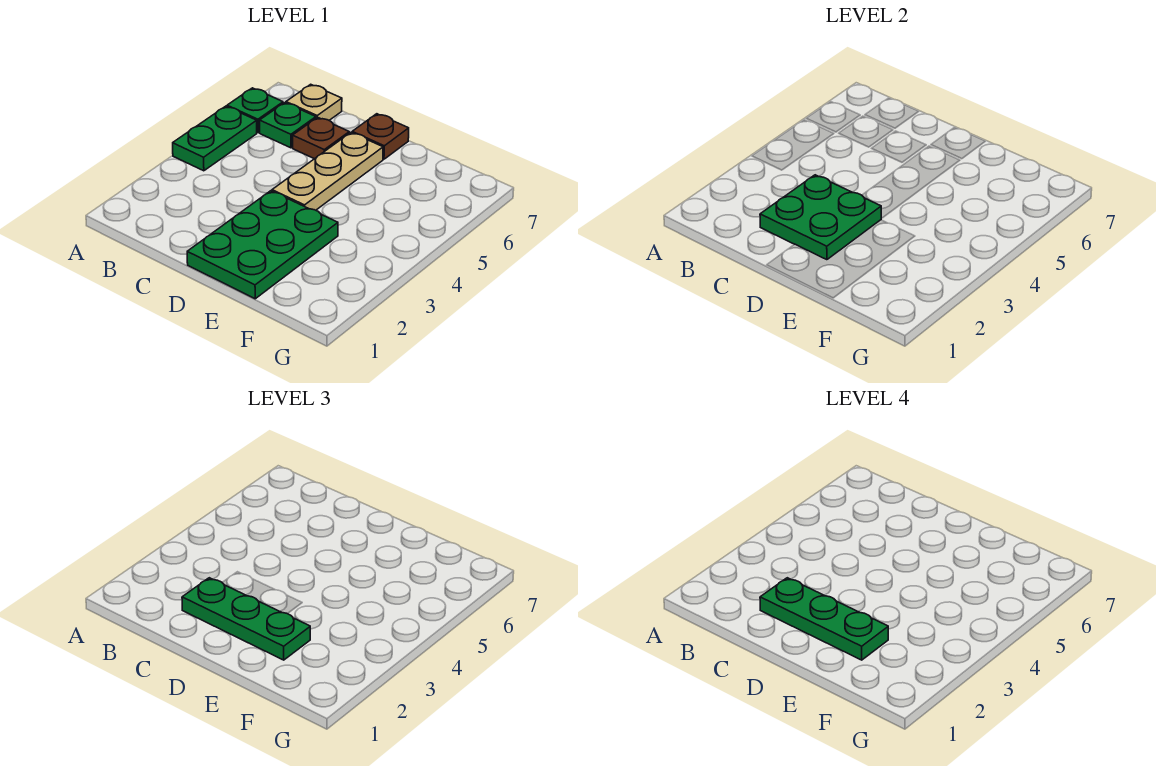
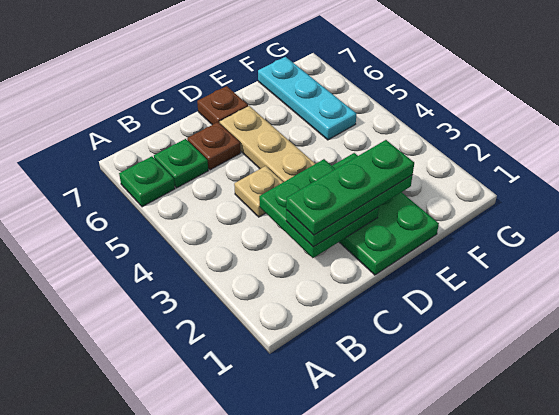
green plate A4:A5 level 1 -> none
tan plate B7 level 1 -> tan plate C4 level 1
none -> cyan plate F5:F7 level 1

